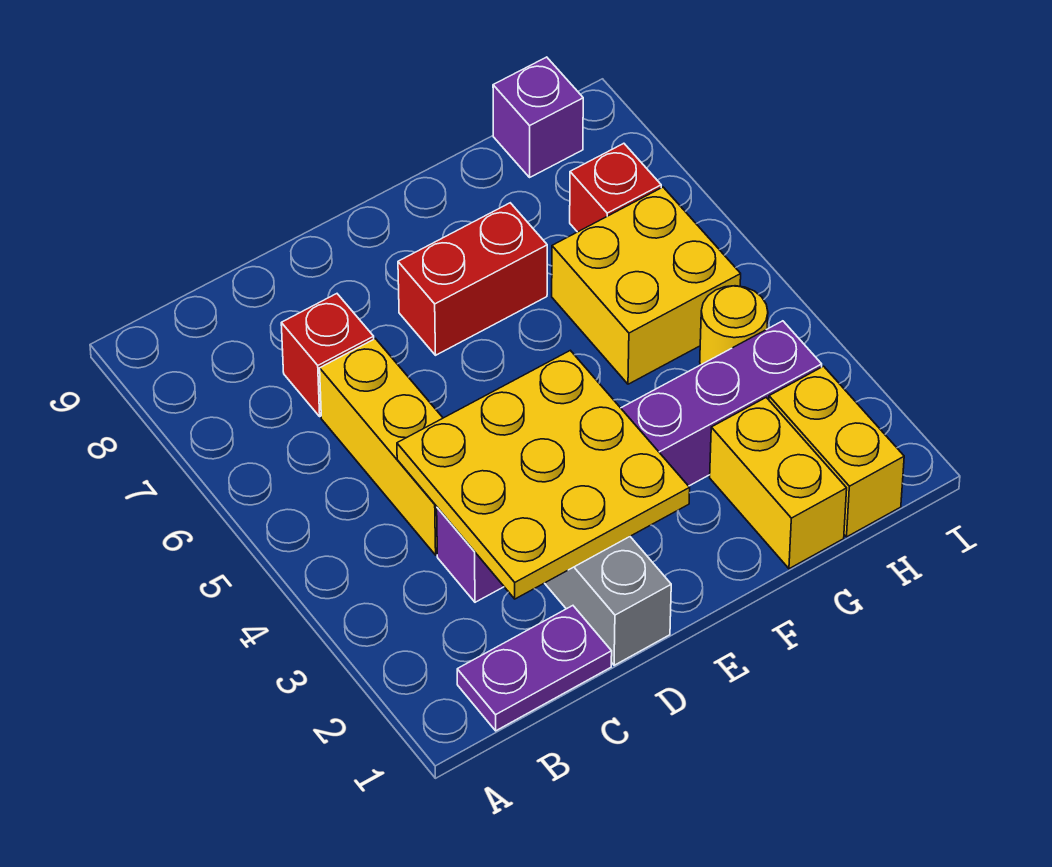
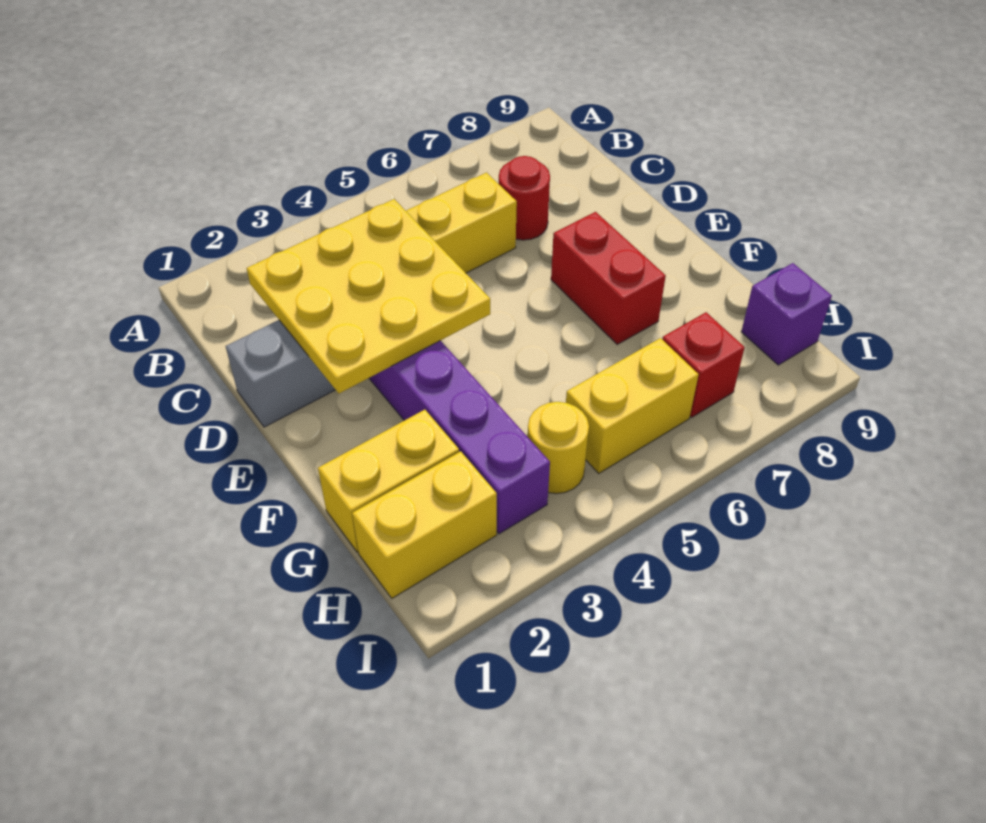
purple plate B1:C1 level 1 -> none
red brick C7 level 1 -> red round brick C7 level 1
yellow brick G5:H6 level 1 -> yellow brick H5:H6 level 1

